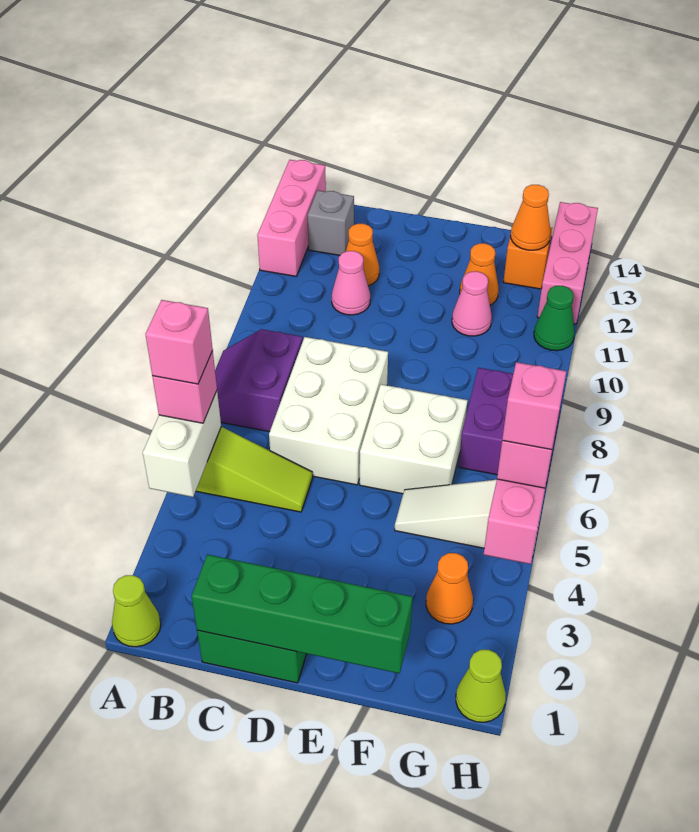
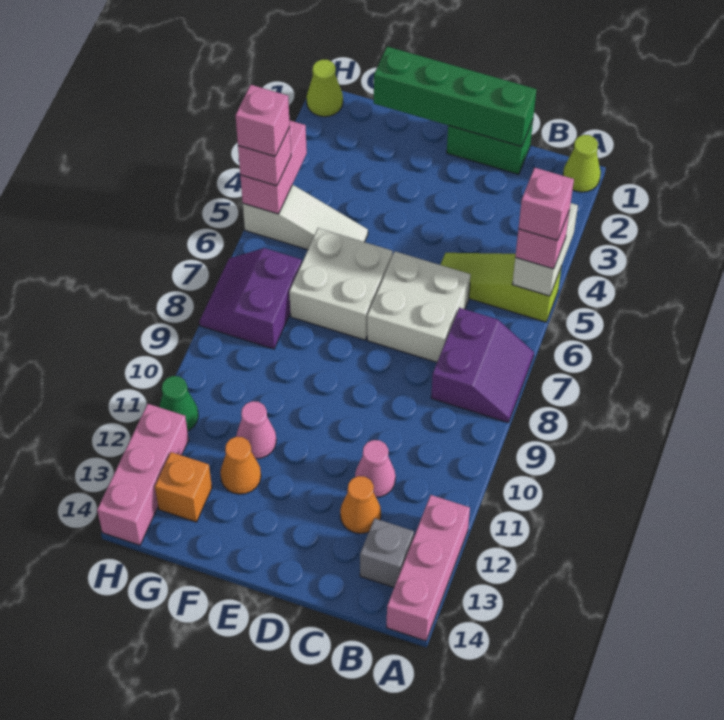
white brick C6:D8 level 1 -> white brick C6:D7 level 1
orange cone G3 level 1 -> none
orange cone G13 level 2 -> none

